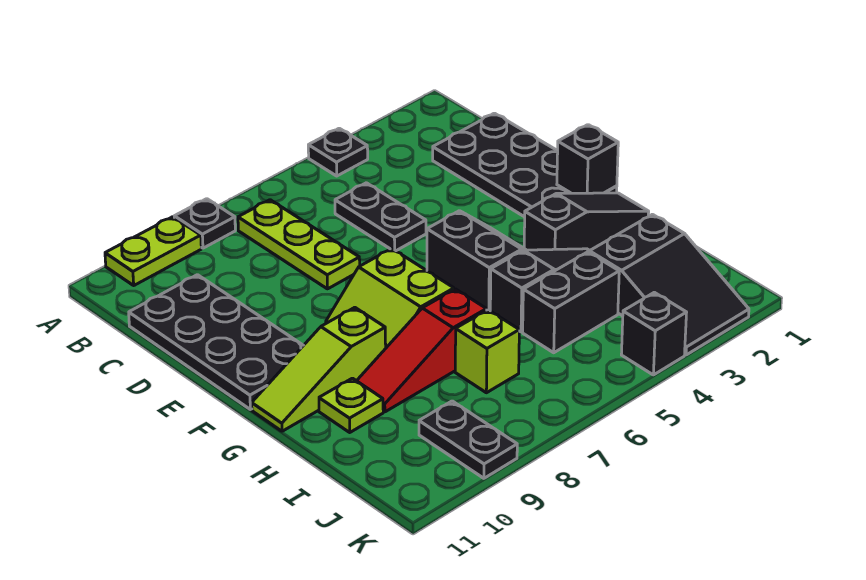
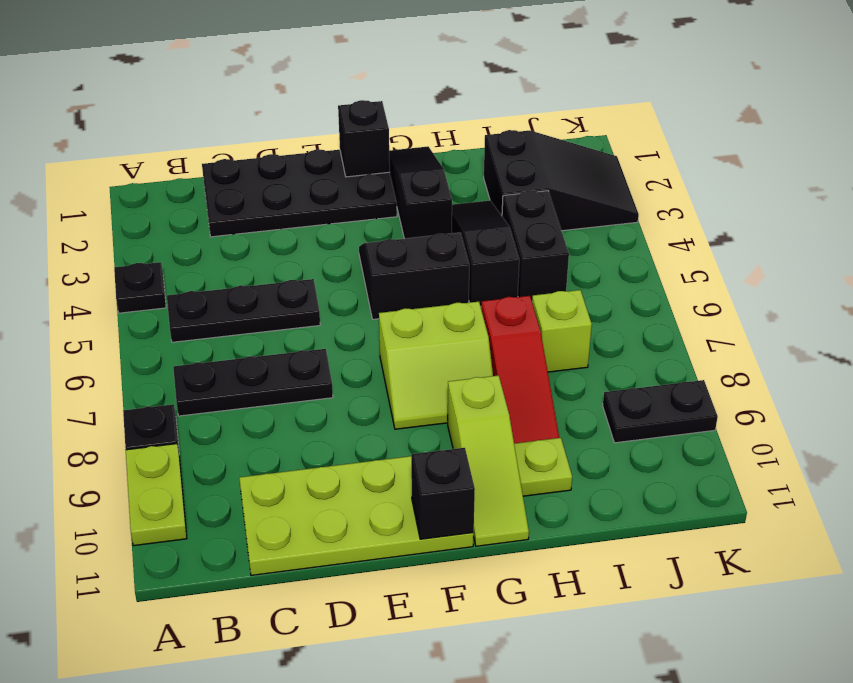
lime plate B7:D7 level 1 -> black plate B7:D7 level 1
black plate C5:D5 level 1 -> black plate B5:D5 level 1
black plate C10:F11 level 1 -> lime plate C10:F11 level 1
black brick K4 level 1 -> black brick F11 level 2

